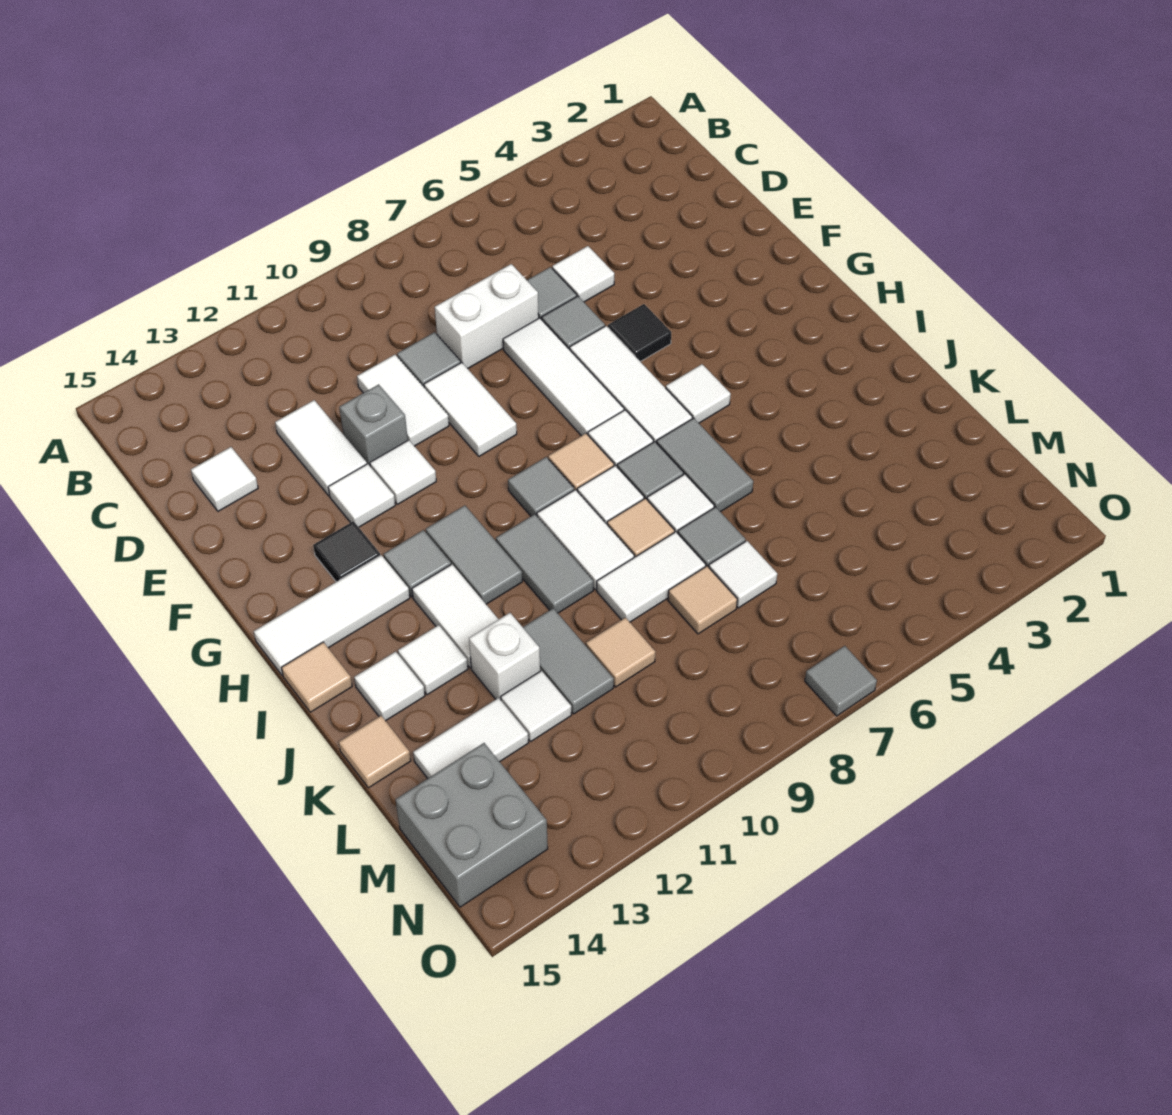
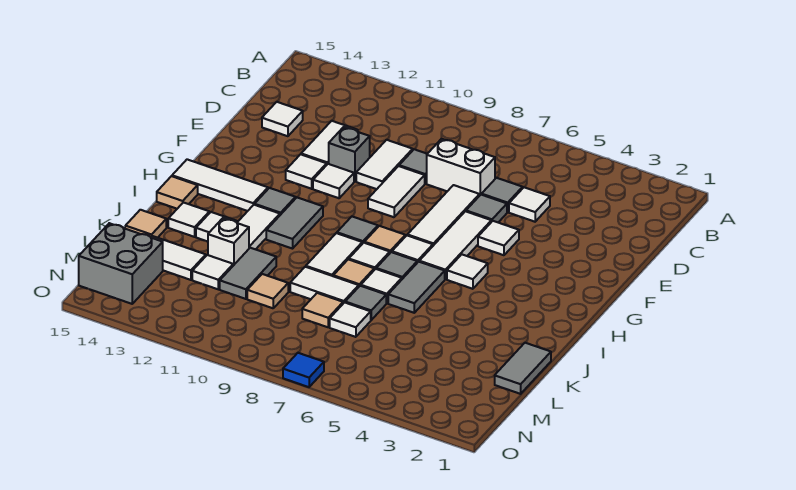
black tile F5 level 1 -> white tile F5 level 1
black tile G13 level 1 -> none
grey tile I10:J10 level 1 -> grey tile K1:L1 level 1
grey tile O7 level 1 -> blue tile O7 level 1

